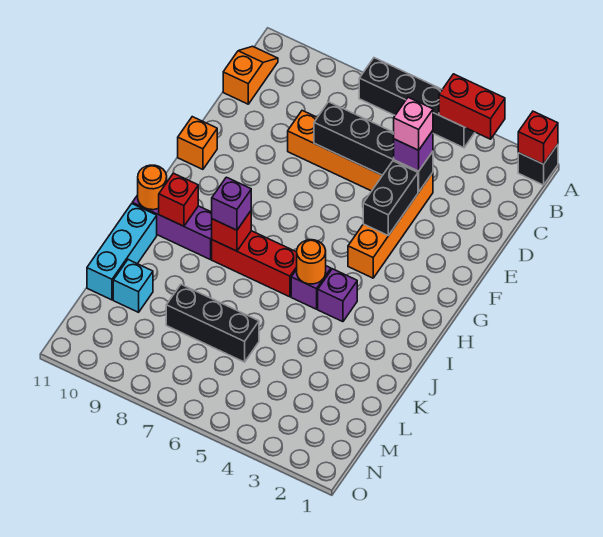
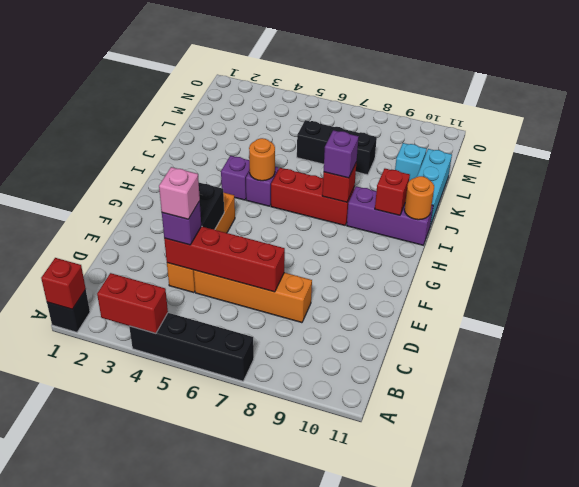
orange slope B11:C11 level 1 top C -> none
black brick D4:D7 level 2 -> red brick D4:D7 level 2
orange brick F11 level 1 -> none

